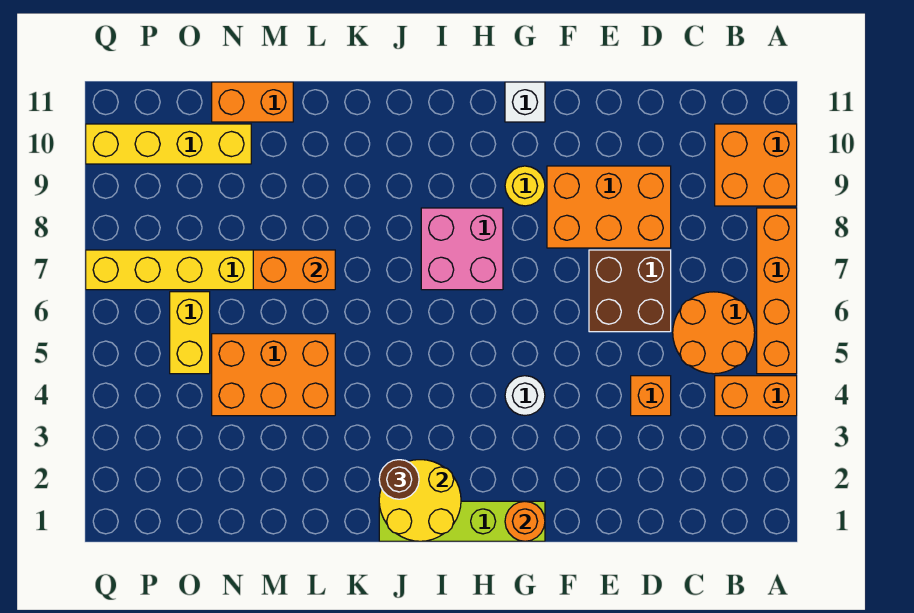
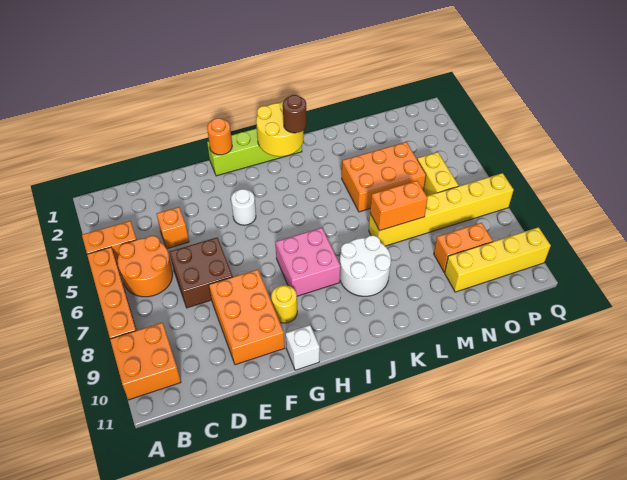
orange brick D8:F9 level 1 -> orange brick E8:F10 level 1
none -> white round brick J8:K9 level 1
orange brick M11:N11 level 1 -> orange brick N9:O9 level 1

